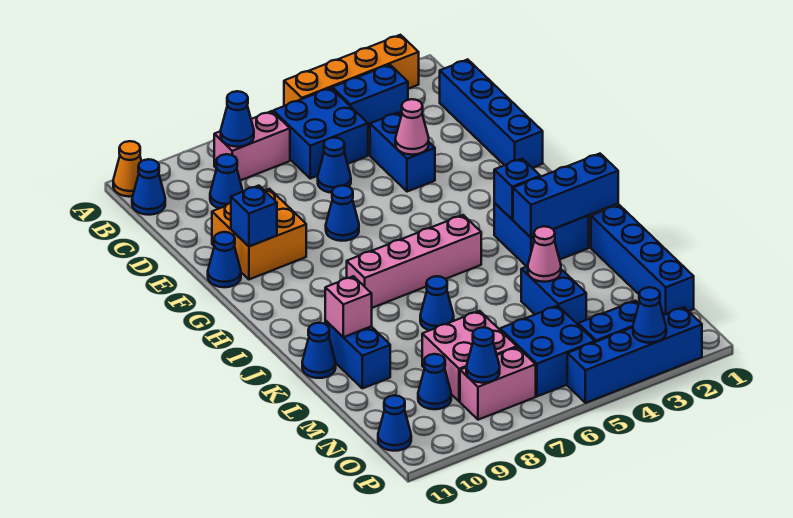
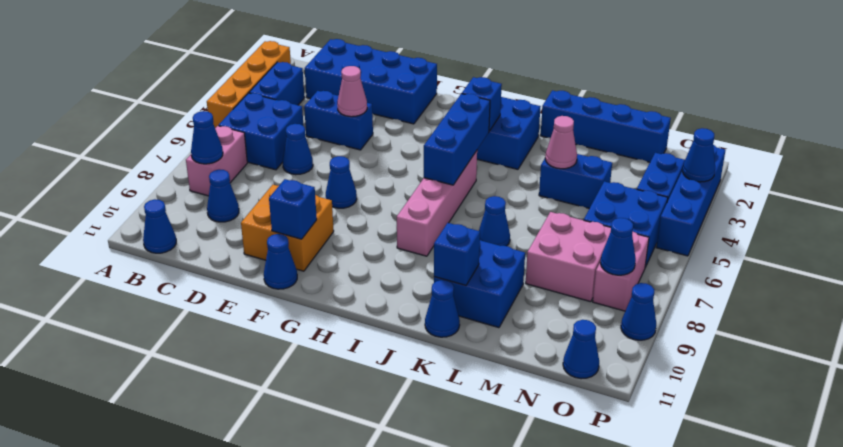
orange cone A11 level 1 -> none
blue brick C1:F1 level 1 -> blue brick C1:F2 level 1
blue brick J1:J3 level 2 -> blue brick I4:I6 level 2
blue brick K10:L10 level 1 -> blue brick K9:L10 level 1
pink brick K10 level 2 -> blue brick K10 level 2
blue cone N9 level 1 -> blue cone P9 level 1

